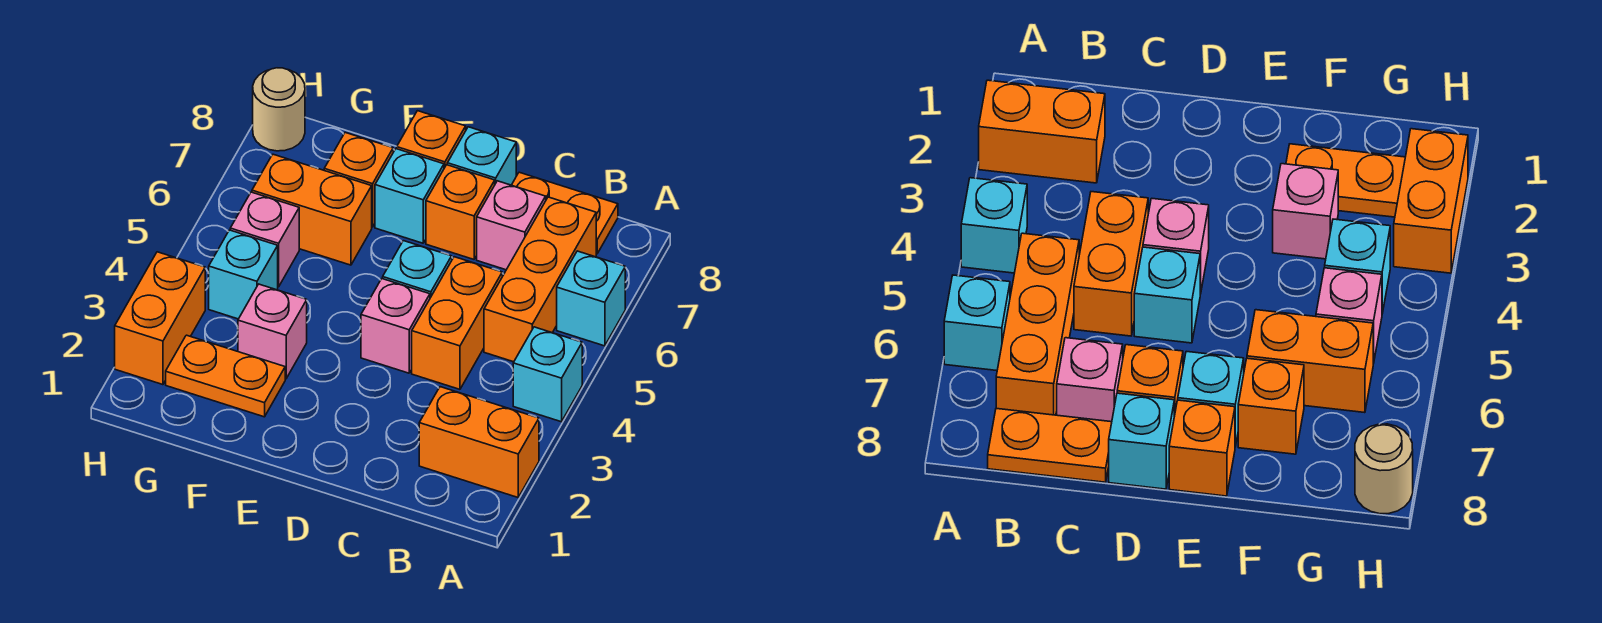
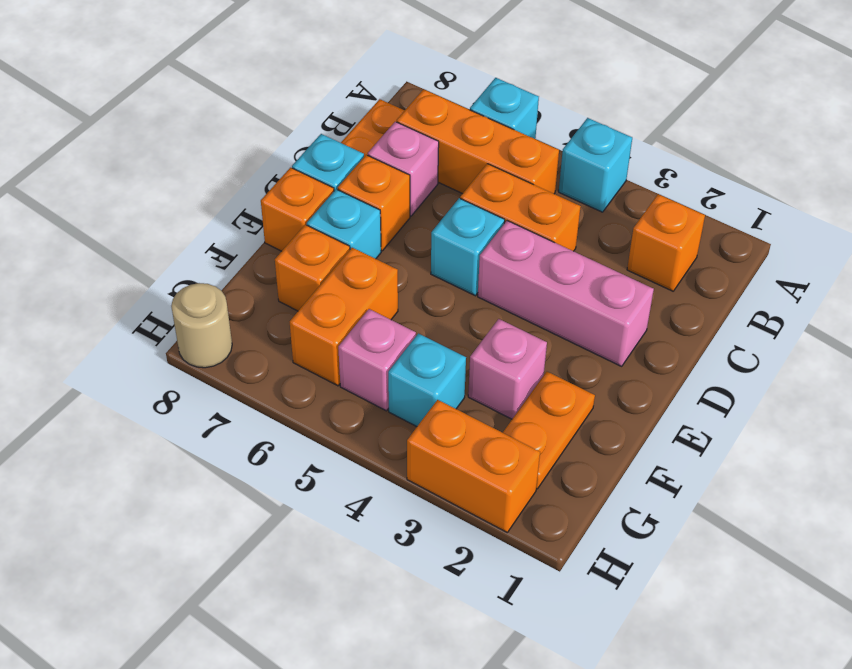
orange brick A2:B2 level 1 -> orange brick B2 level 1
pink brick D4 level 1 -> pink brick D2:D4 level 1

